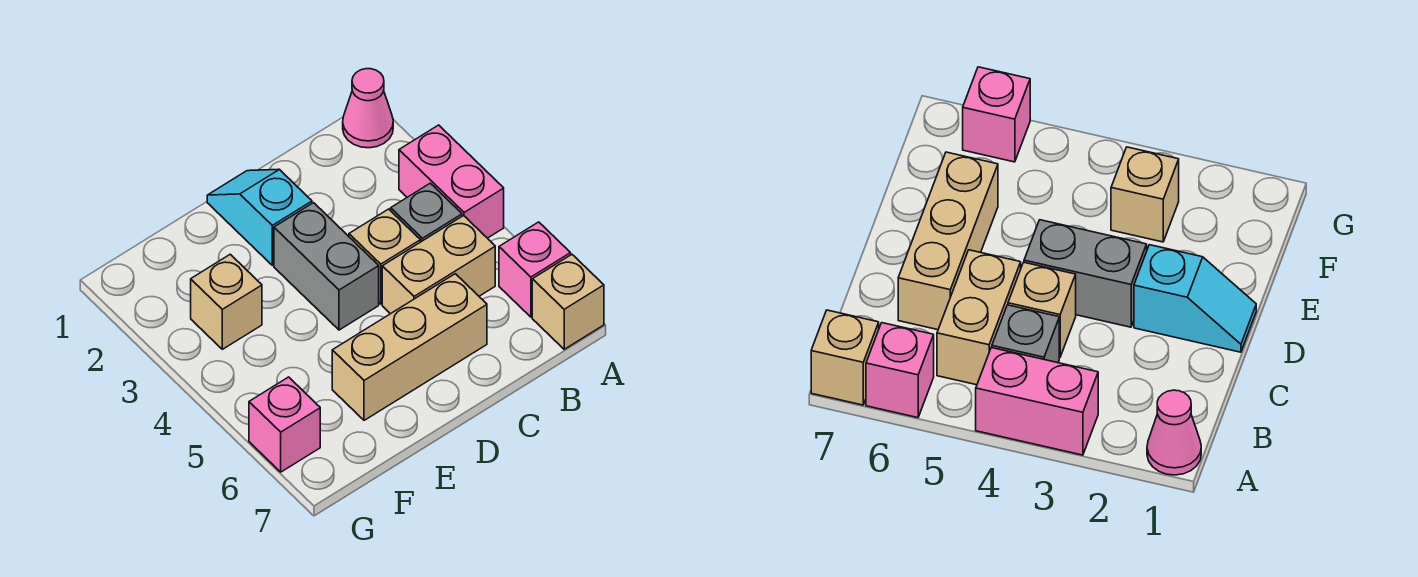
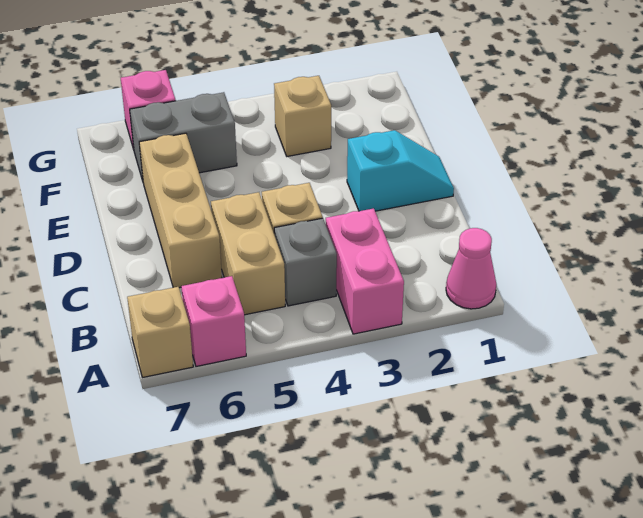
pink brick A3:A4 level 1 -> pink brick A3:B3 level 1
grey brick D3:D4 level 1 -> grey brick F5:F6 level 1

